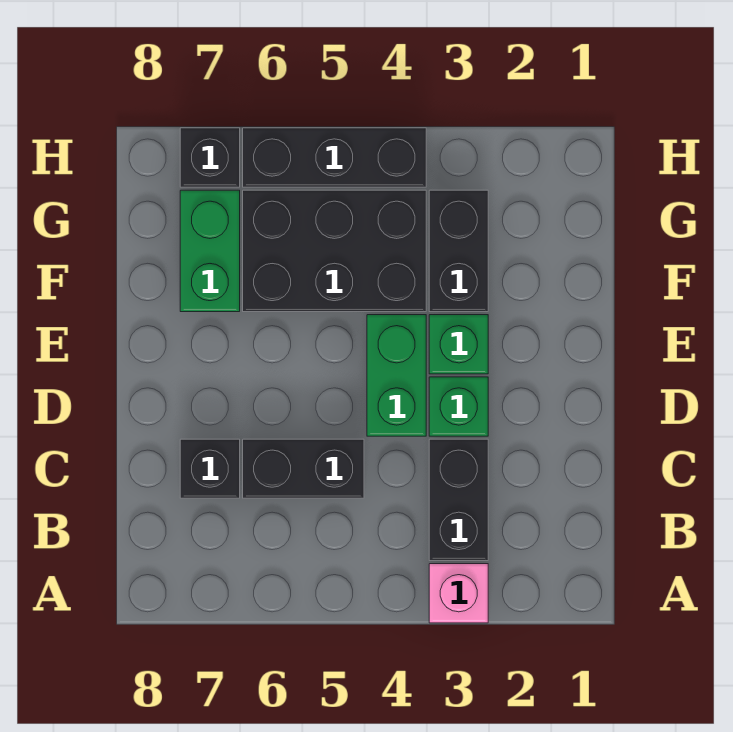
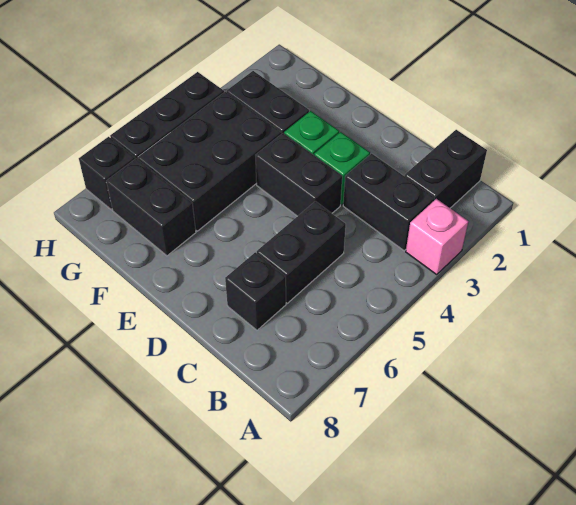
none -> black brick B1:B2 level 1
green brick D4:E4 level 1 -> black brick D4:E4 level 1
green brick F7:G7 level 1 -> black brick F7:G7 level 1

